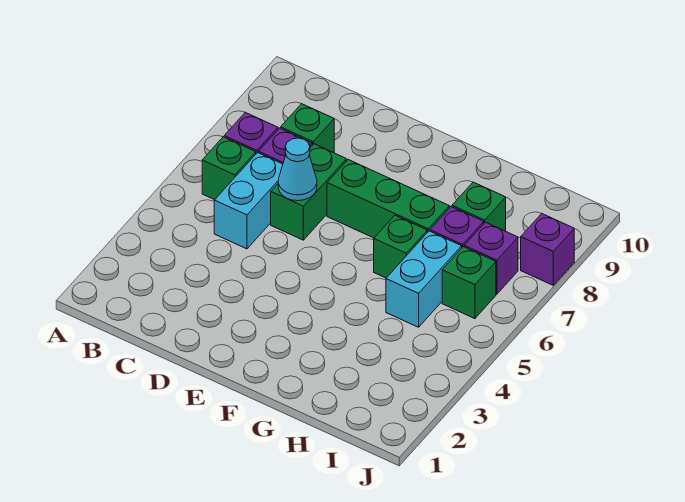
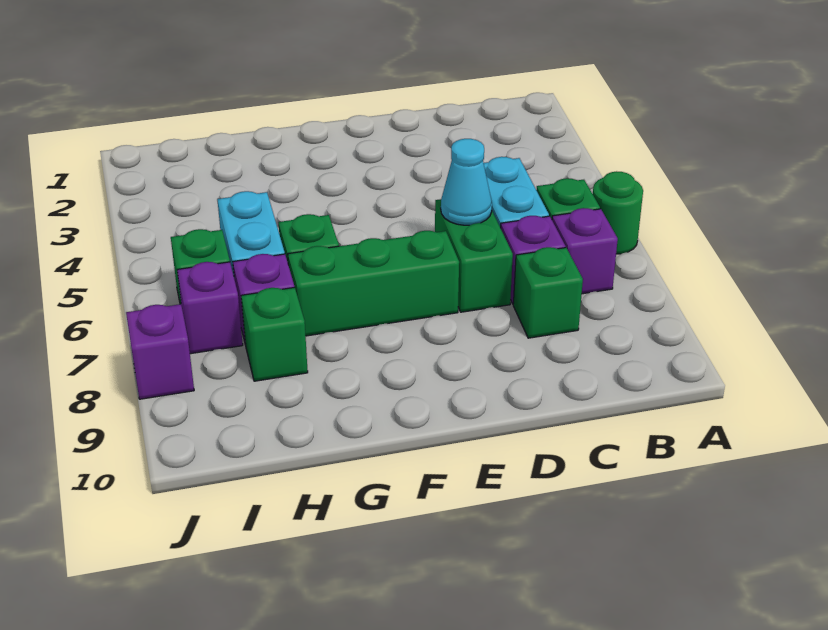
none -> green round brick A6 level 1

